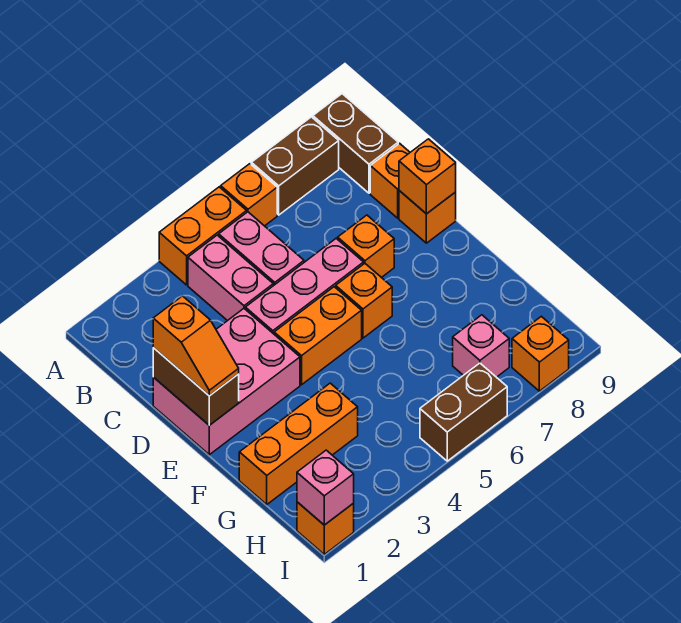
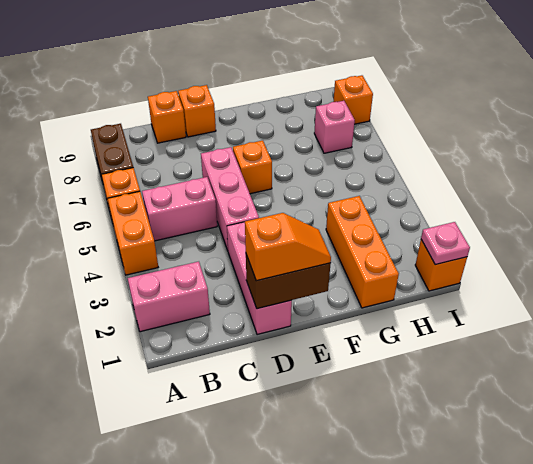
brown brick A9:B9 level 1 -> none
pink brick B4:C4 level 1 -> pink brick A2:B2 level 1
pink brick D1:E3 level 1 -> pink brick D1:D3 level 1
orange brick D7 level 1 -> none
orange brick D9 level 2 -> none
orange brick E4:E5 level 1 -> none
pink brick I1 level 2 -> pink plate I1 level 2
brown brick I5:I6 level 1 -> none

